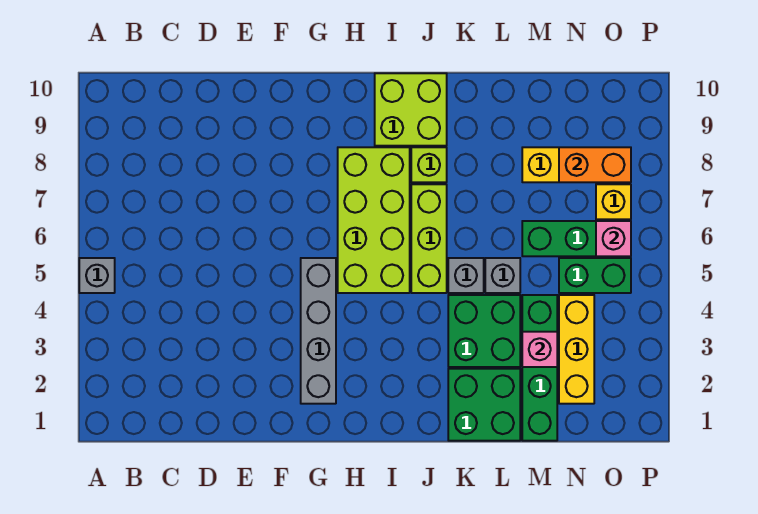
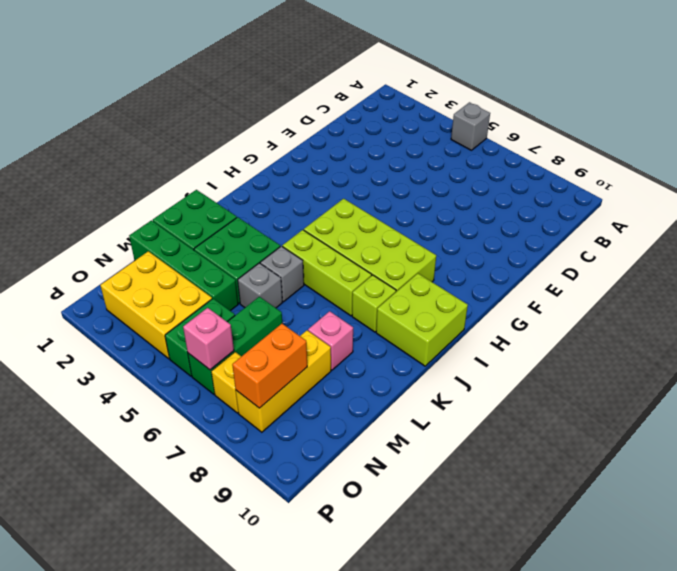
grey brick G2:G5 level 1 -> none
pink brick M3 level 2 -> pink brick L8 level 1
yellow brick N2:N4 level 1 -> yellow brick N2:O4 level 1

